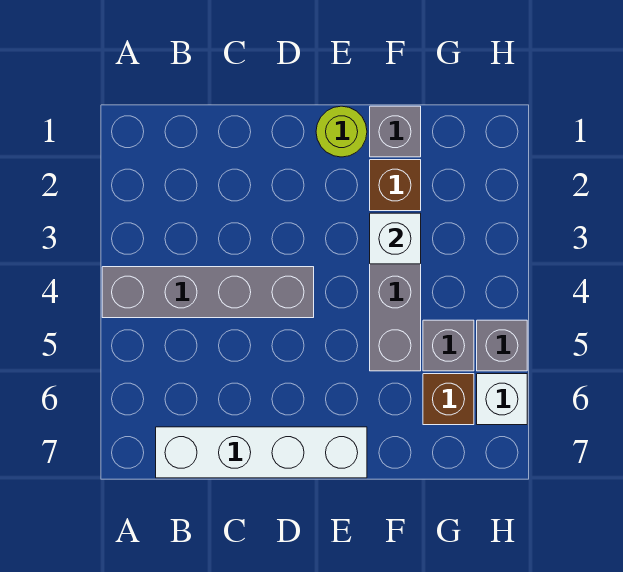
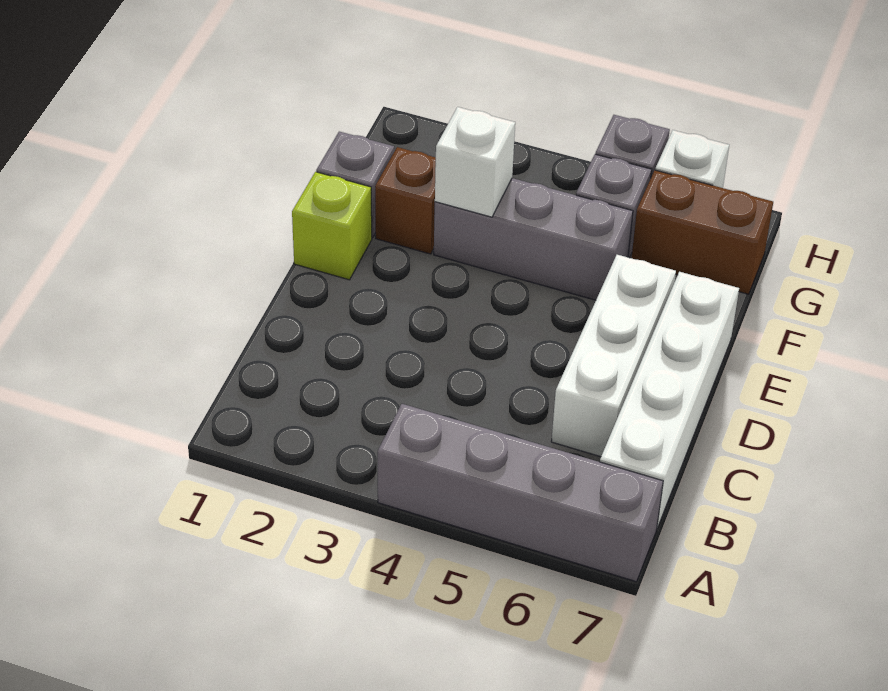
grey brick A4:D4 level 1 -> grey brick A4:A7 level 1
none -> white brick C6:E6 level 1
lime round brick E1 level 1 -> lime brick E1 level 1
brown brick G6 level 1 -> brown brick G6:G7 level 1

